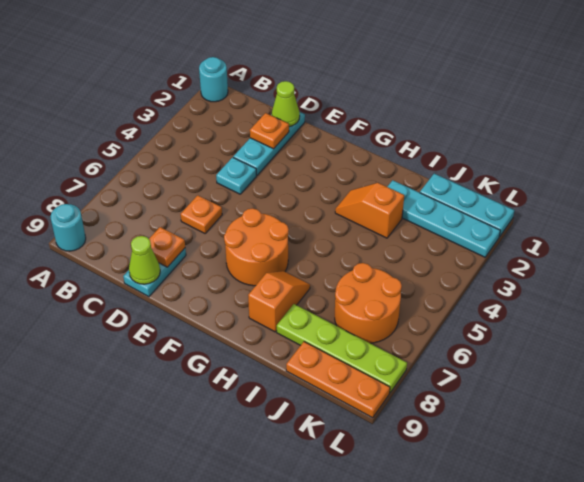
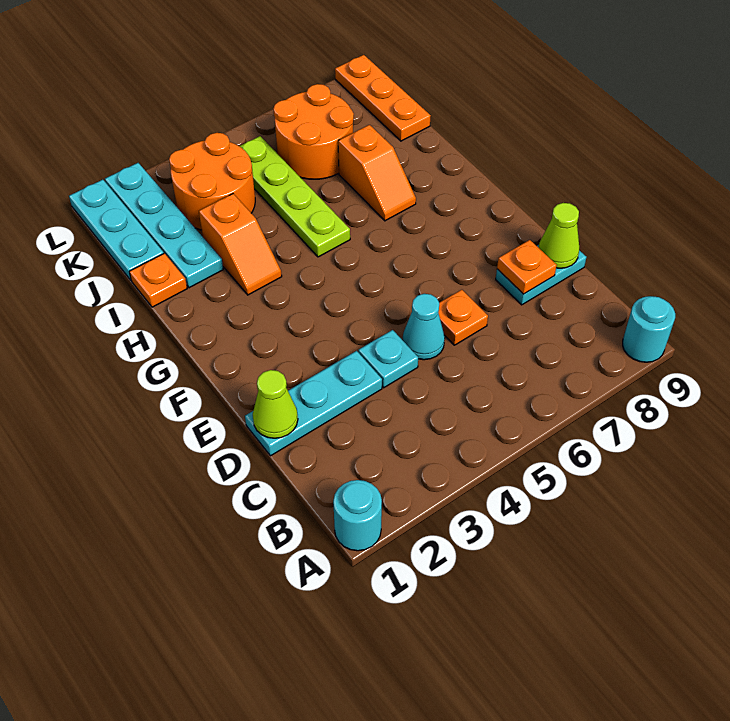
orange plate D2 level 2 -> orange plate I1 level 1
none -> cyan cone D5 level 1
orange round brick F6:G7 level 1 -> orange round brick J3:K4 level 1
orange slope H7:H8 level 1 top 8 -> orange slope H7:I7 level 1 top I
lime plate I8:L8 level 1 -> lime plate H5:K5 level 1

